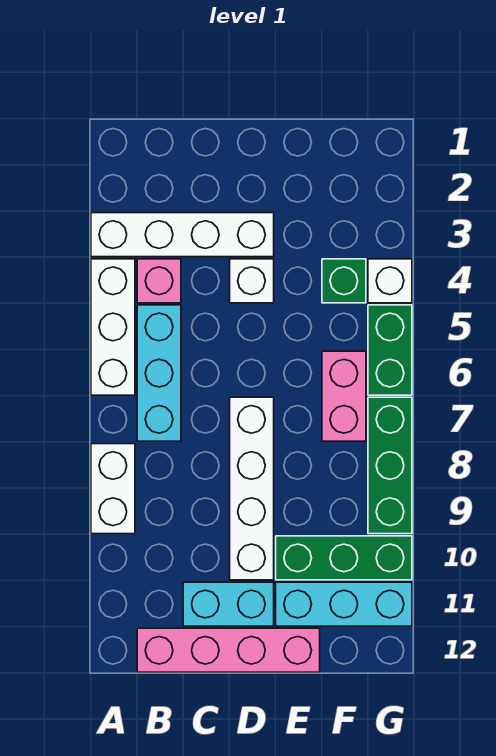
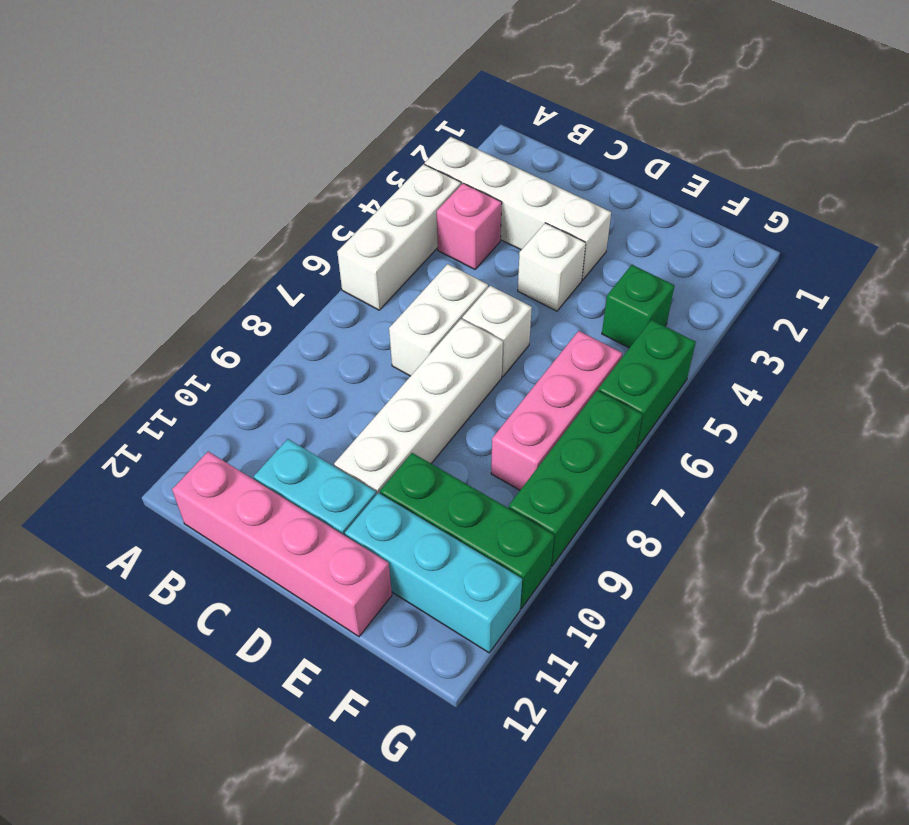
white brick A8:A9 level 1 -> white brick C6:C7 level 1
cyan brick B5:B7 level 1 -> none
pink brick F6:F7 level 1 -> pink brick F6:F8 level 1
white brick G4 level 1 -> white brick D6 level 1

